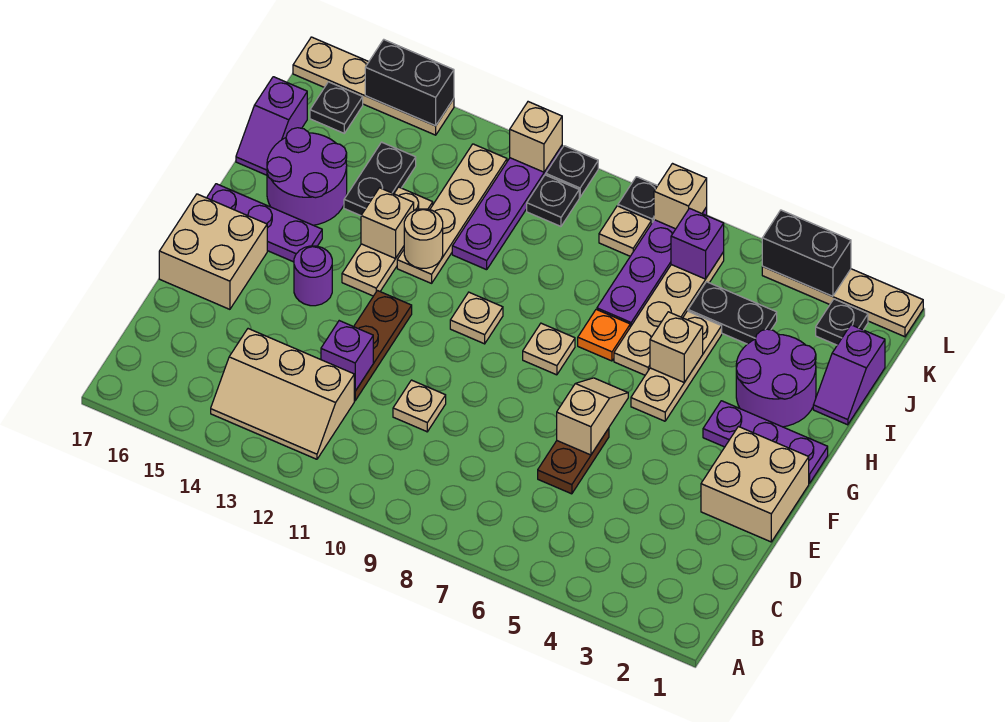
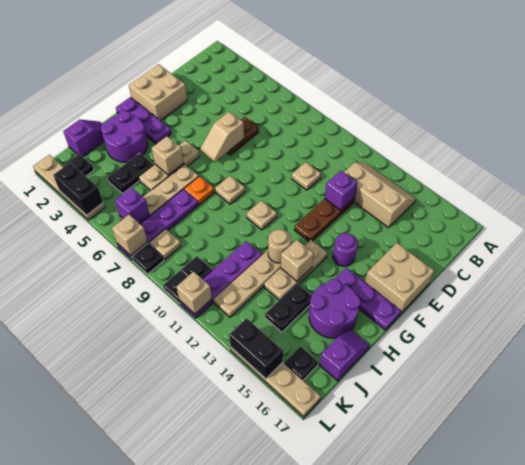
black plate J4:J5 level 1 -> black plate I4:J4 level 1

